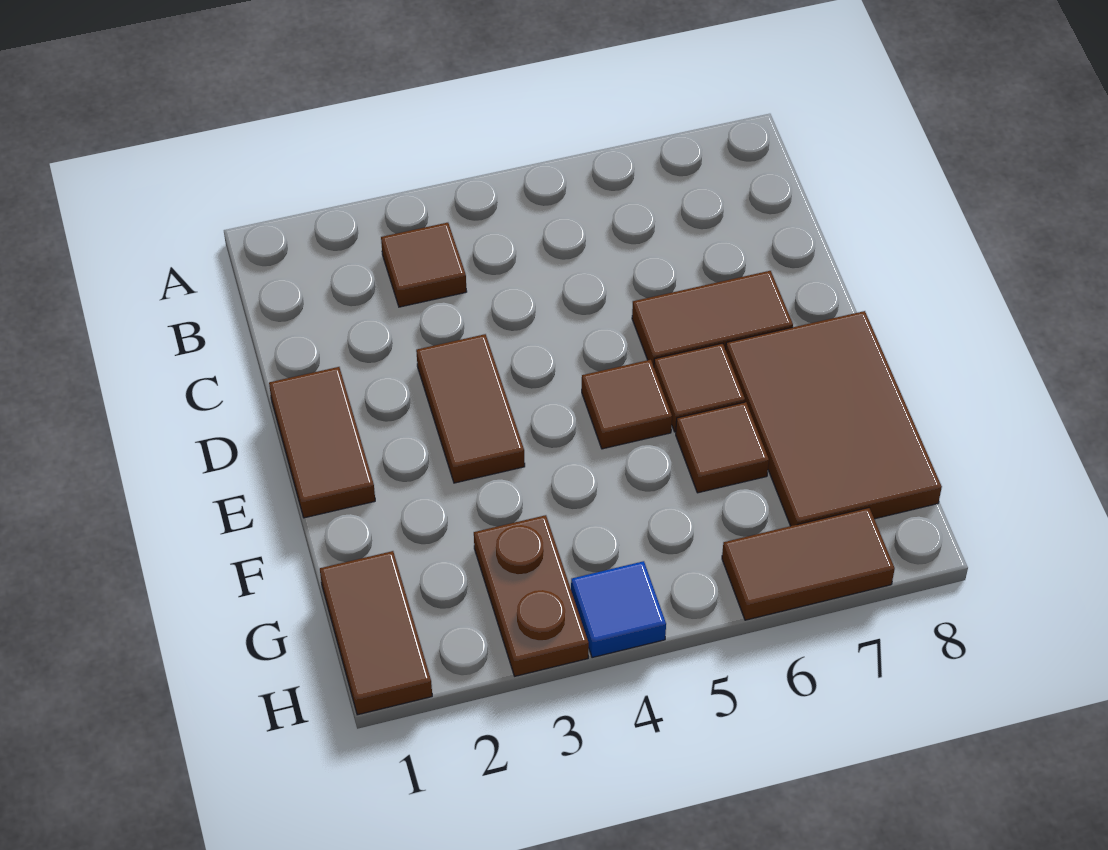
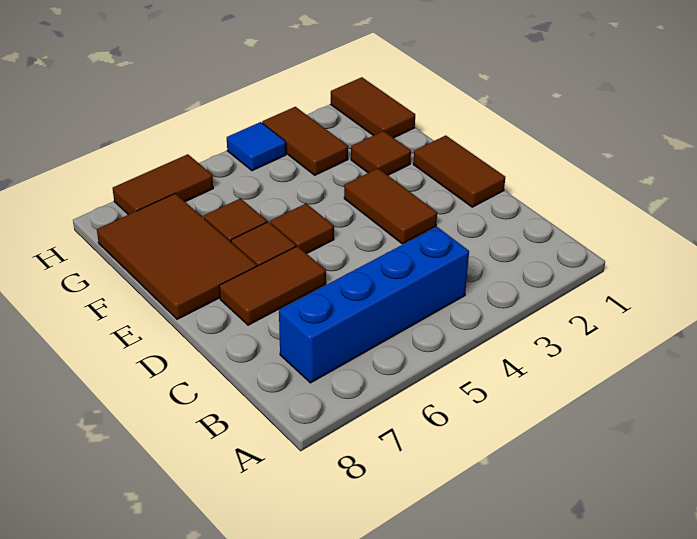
brown tile B3 level 1 -> brown tile F2 level 1
none -> blue brick B4:B7 level 1
brown plate G3:H3 level 1 -> brown tile G3:H3 level 1

